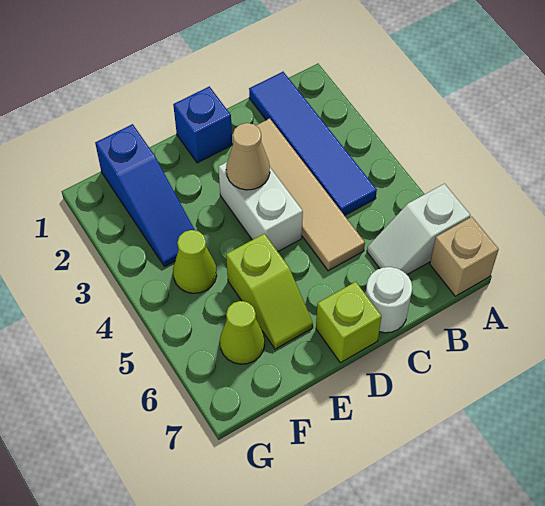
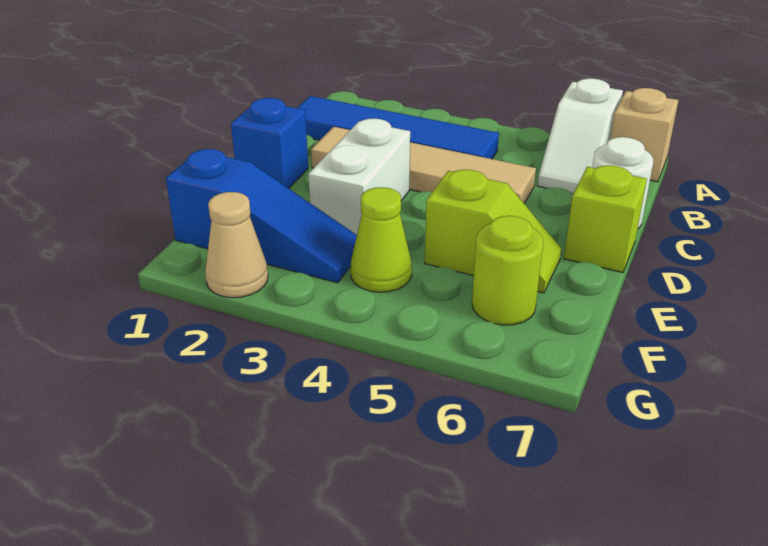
white brick D3:D4 level 1 -> white brick D3:E3 level 1
tan cone D3 level 2 -> tan cone G2 level 1
lime cone F6 level 1 -> lime round brick F6 level 1

